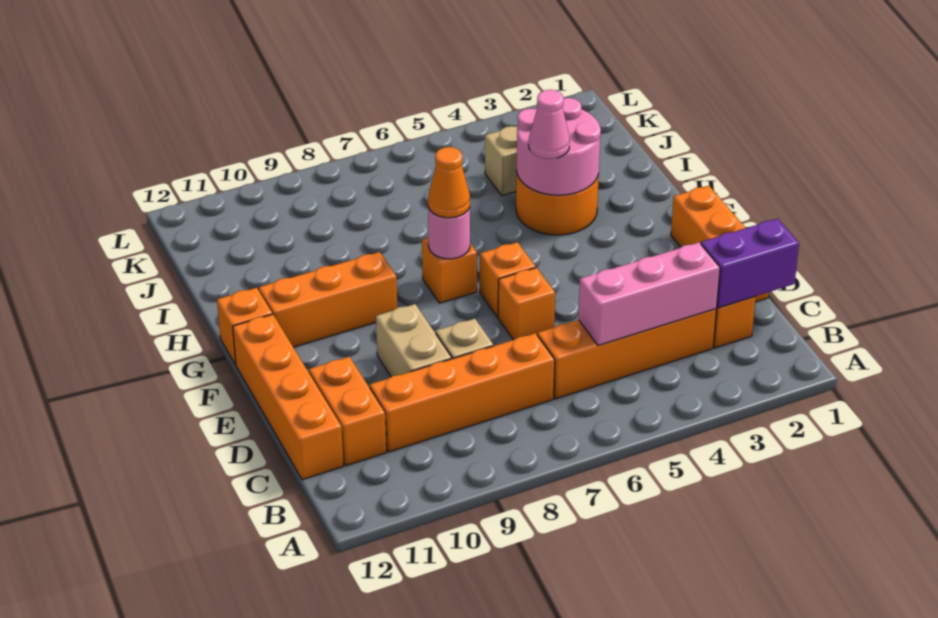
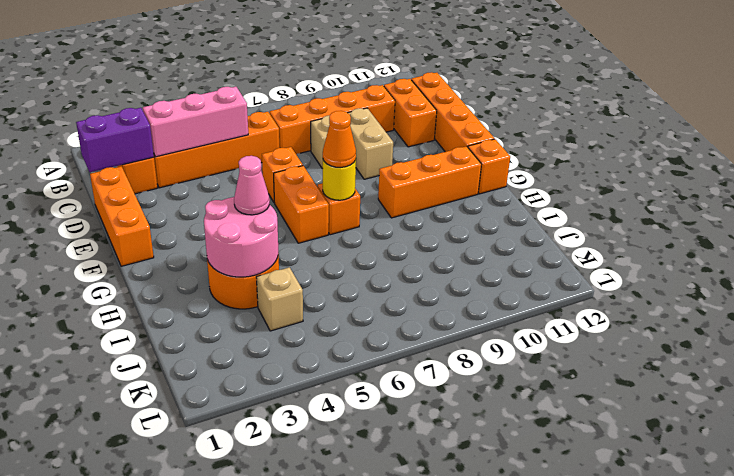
orange brick F6 level 1 -> orange brick F6:G6 level 1
pink round brick G7 level 2 -> yellow round brick G7 level 2

